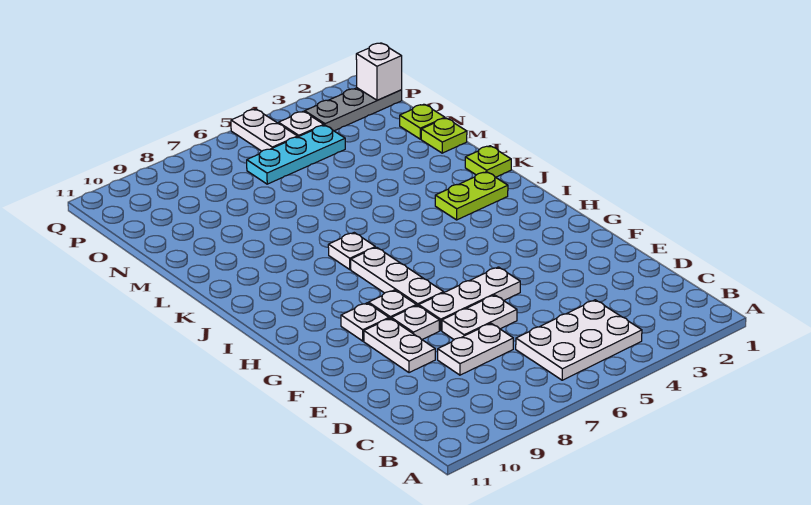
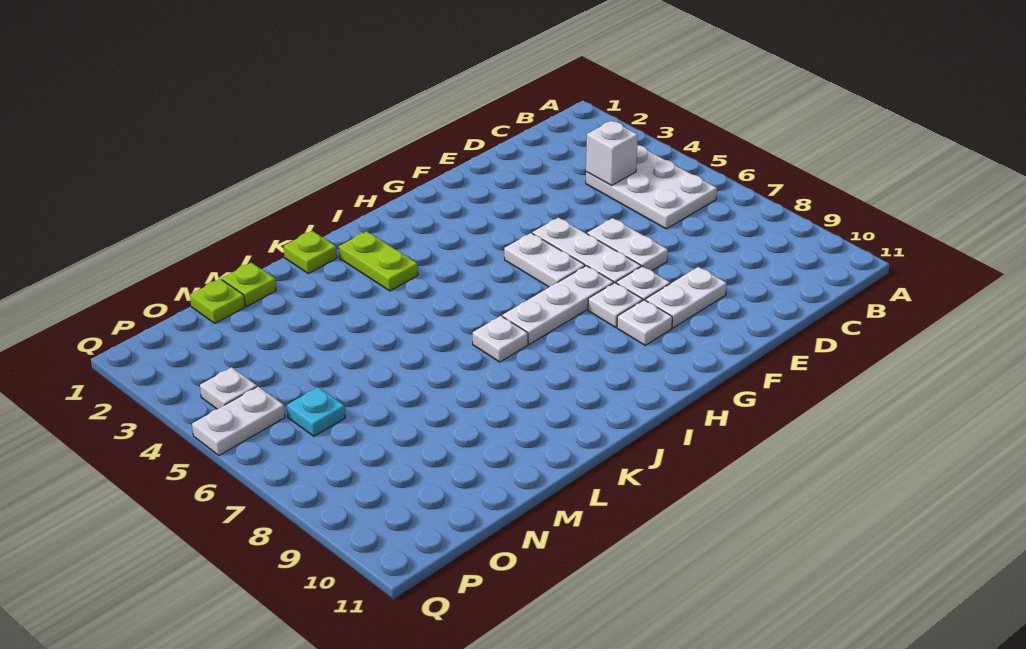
white plate D7:D8 level 1 -> white plate G5:G6 level 1
cyan plate O4:O6 level 1 -> cyan plate O6 level 1
grey plate P1:P3 level 1 -> none
white brick P1 level 2 -> white brick C4 level 2

